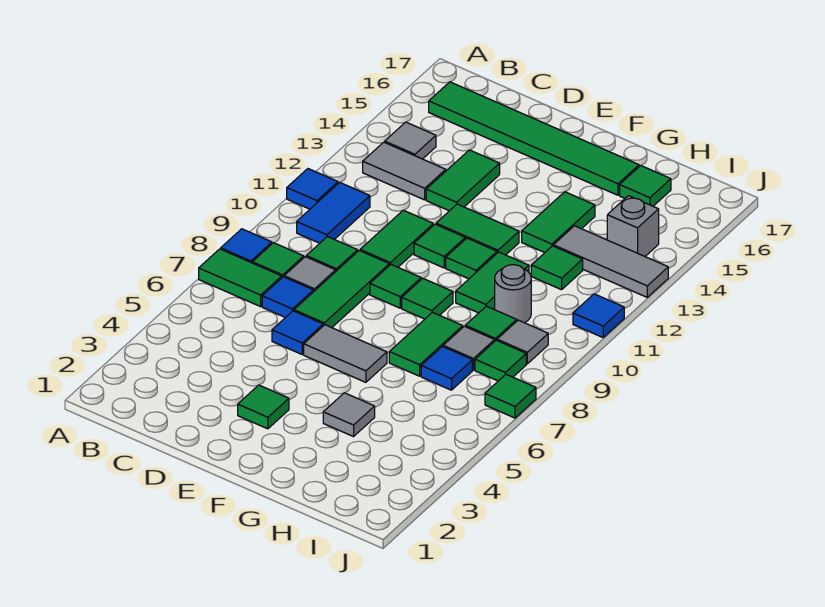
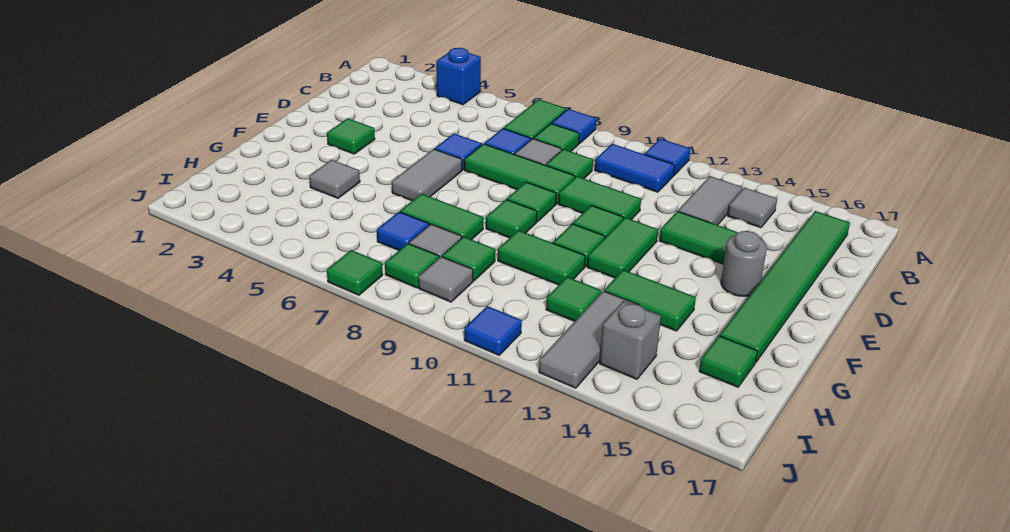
none -> blue brick A4 level 1
grey round brick H10 level 1 -> grey round brick E15 level 1

